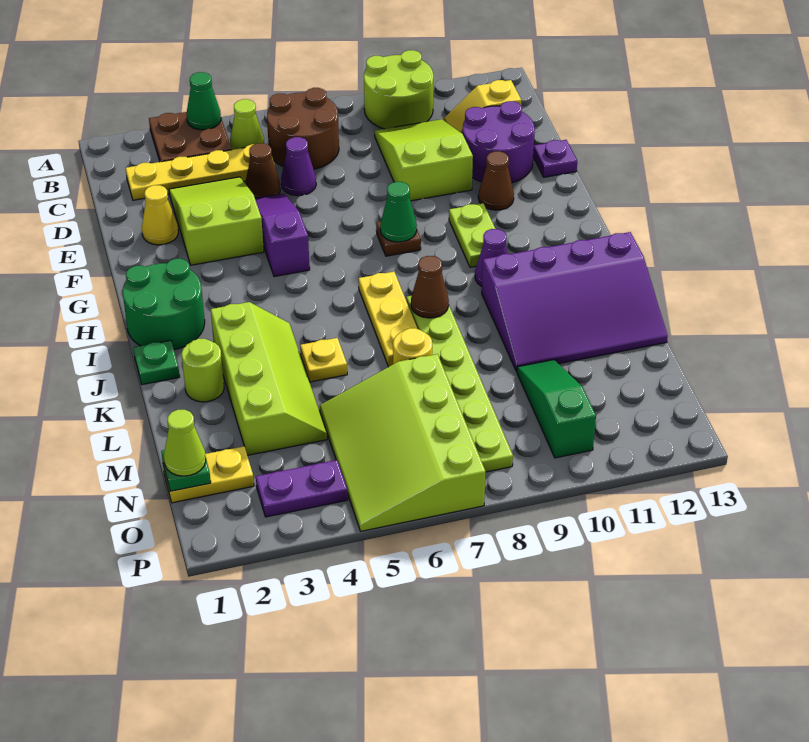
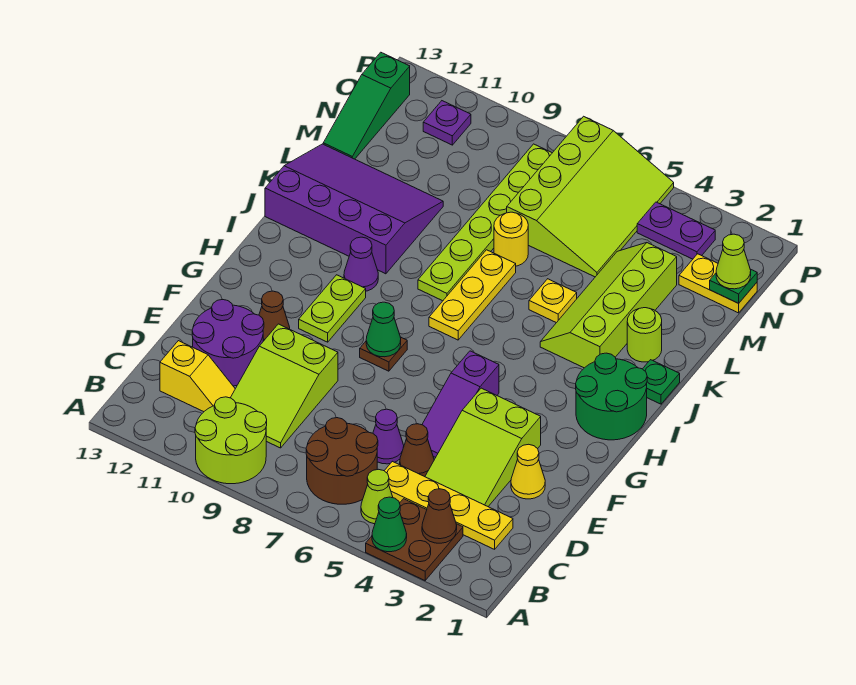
purple plate E13 level 1 -> purple plate O11 level 1
brown cone J8 level 2 -> brown cone B3 level 2
green slope M10:O10 level 1 top O -> green slope M13:O13 level 1 top O

